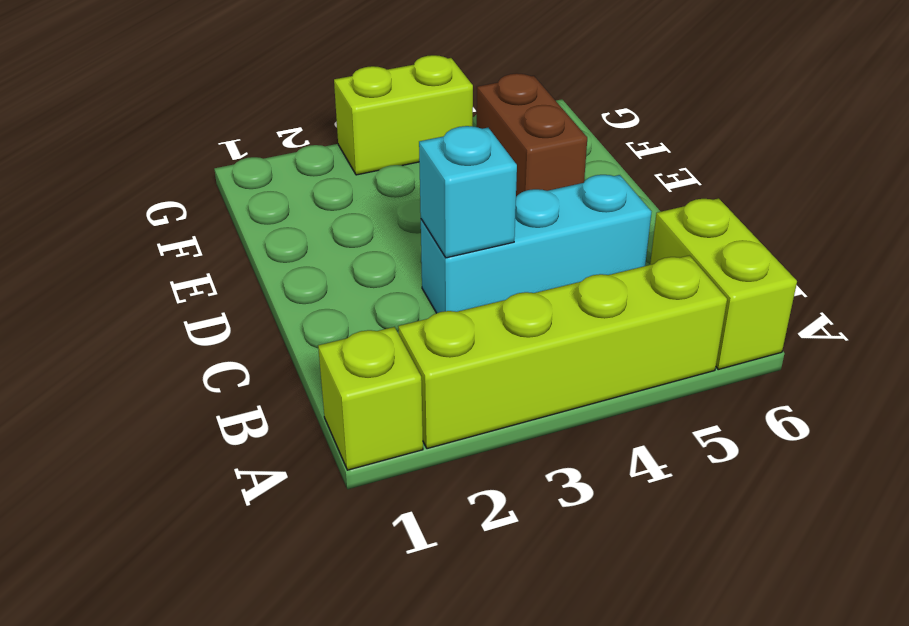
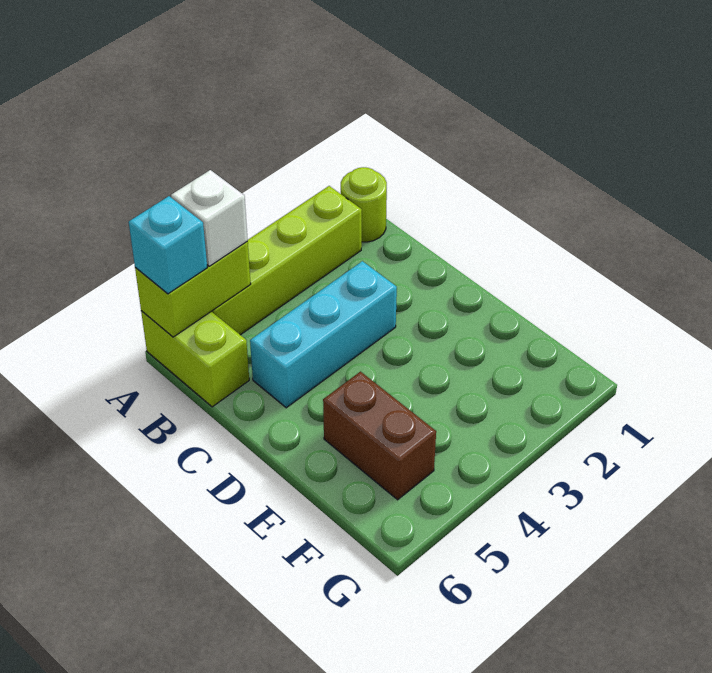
lime brick A1 level 1 -> lime round brick A1 level 1
none -> white brick A5 level 3
cyan brick C3 level 2 -> cyan brick A6 level 3
lime brick G3:G4 level 1 -> lime brick A5:A6 level 2

